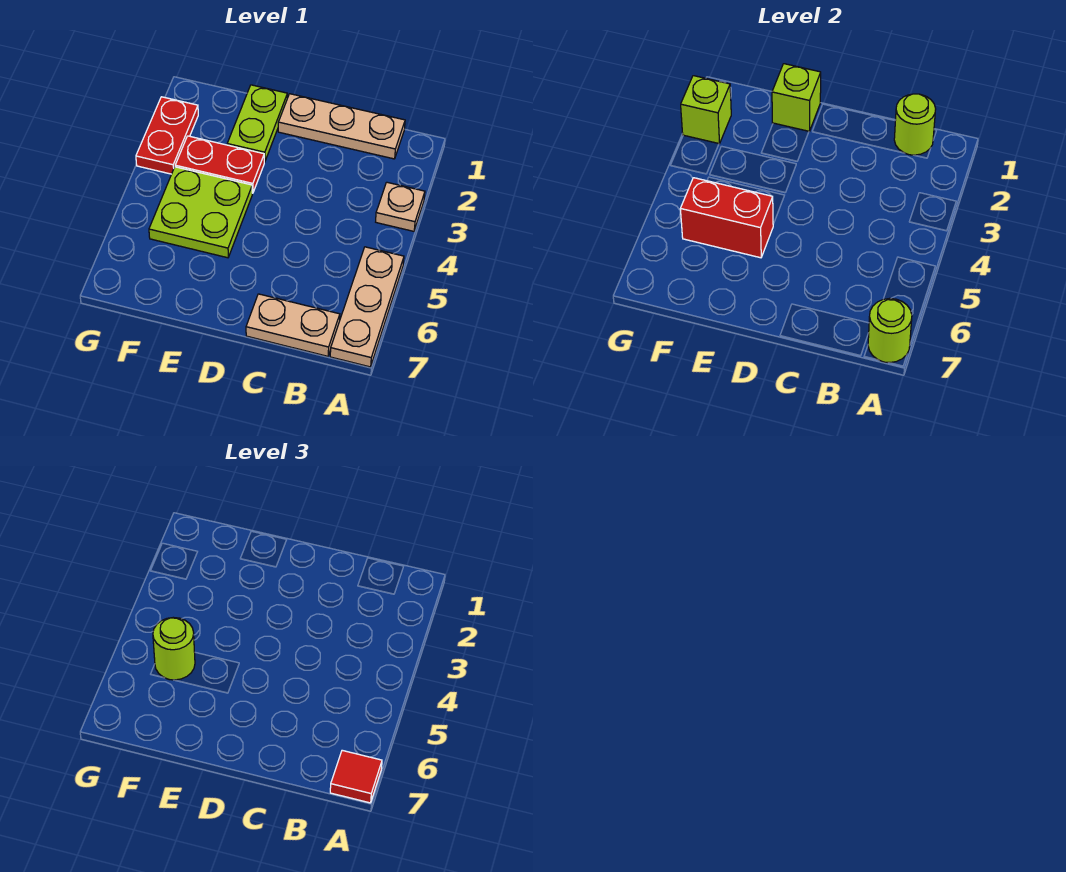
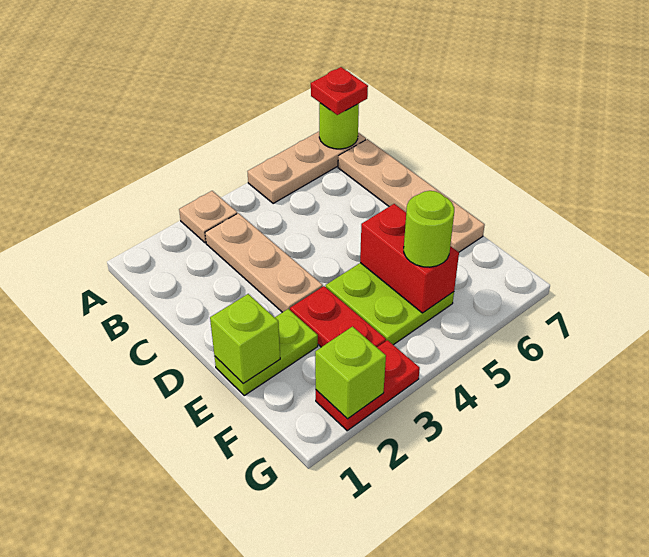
red tile A7 level 3 -> red plate A7 level 3
tan plate B1:D1 level 1 -> tan plate B3:D3 level 1
lime round brick B1 level 2 -> none
tan plate B7:C7 level 1 -> tan plate B7:E7 level 1

